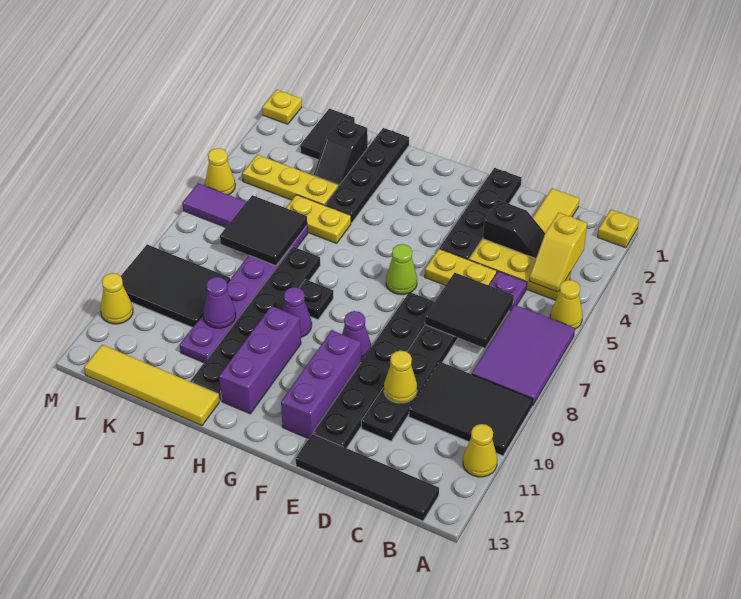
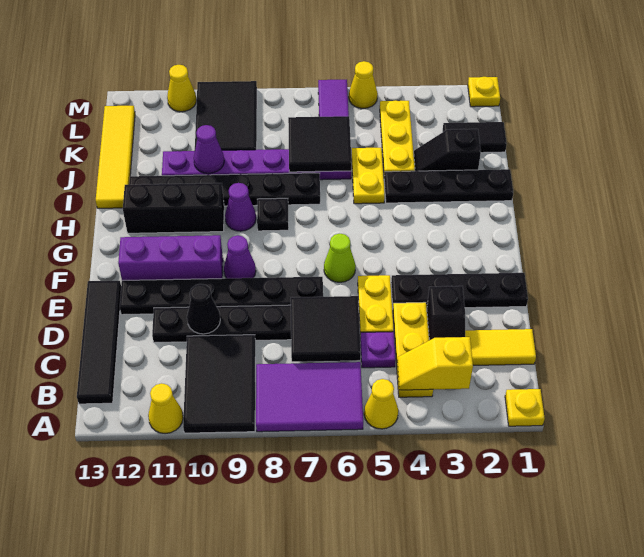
yellow cone D10 level 2 -> black cone D10 level 2
purple brick H10:H12 level 1 -> black brick H10:H12 level 1

